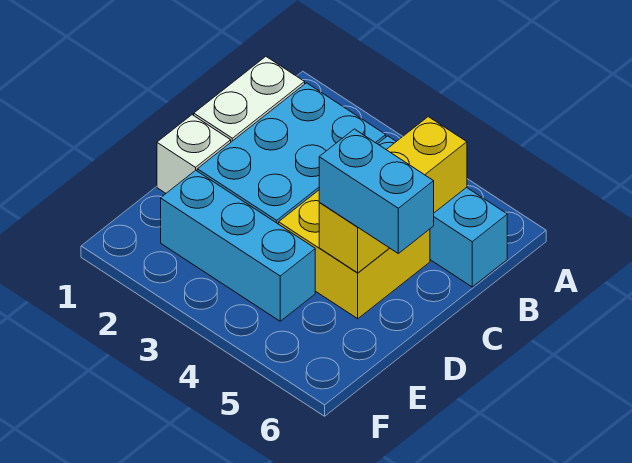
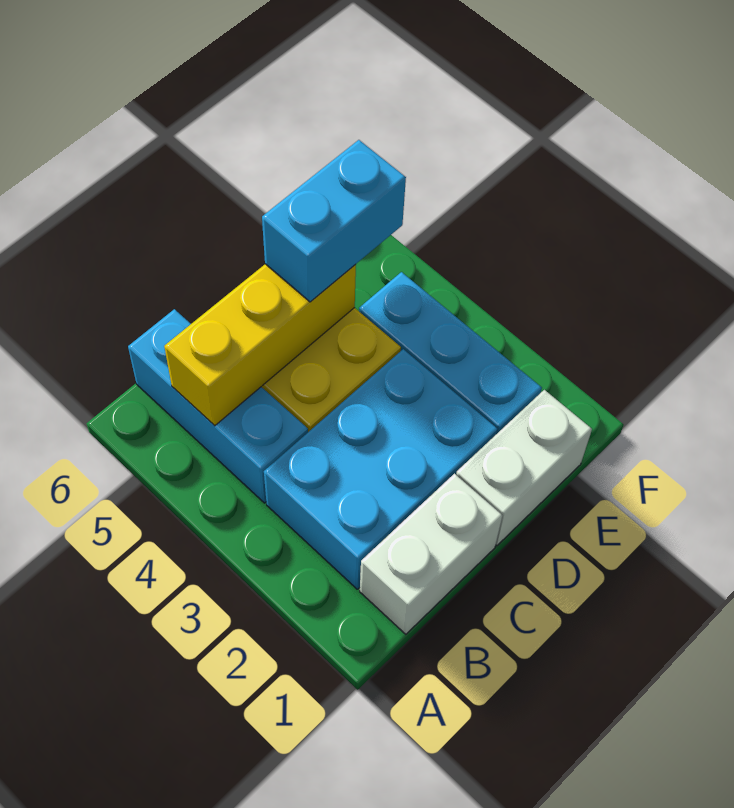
white brick D1 level 1 -> white brick D1:E1 level 1
cyan brick D5:D6 level 3 -> cyan brick D5:E5 level 3

